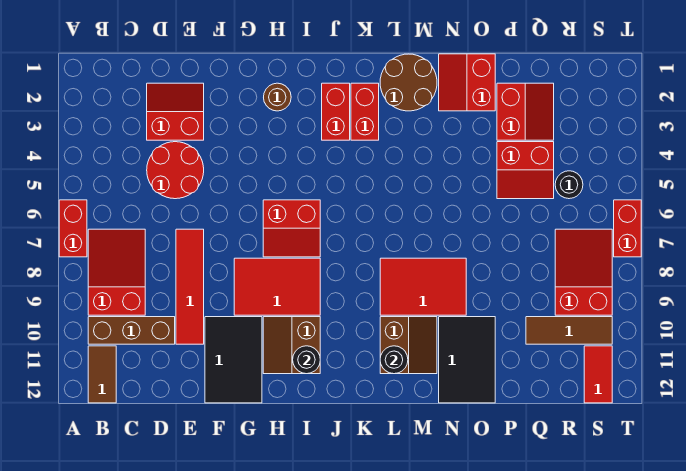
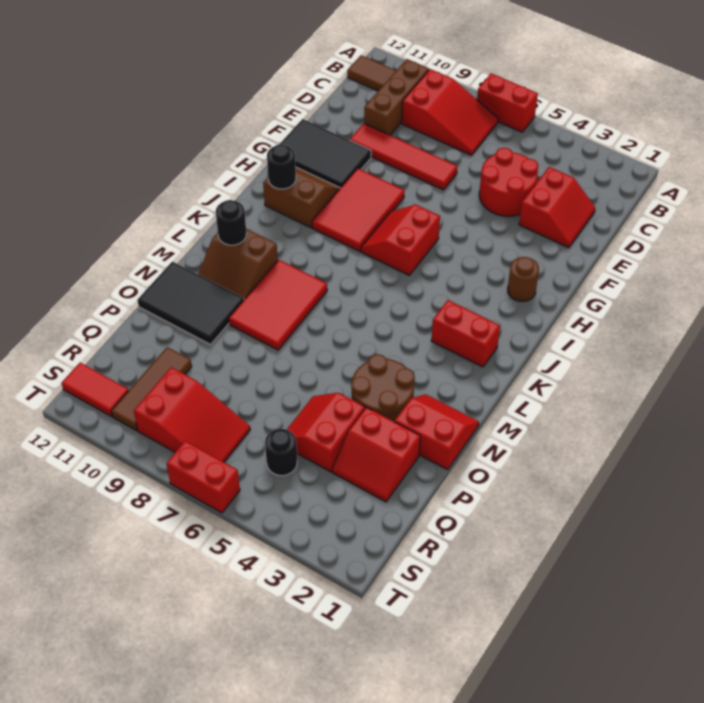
red brick J2:J3 level 1 -> none
brown round brick L1:M2 level 1 -> brown round brick N3:O4 level 1

